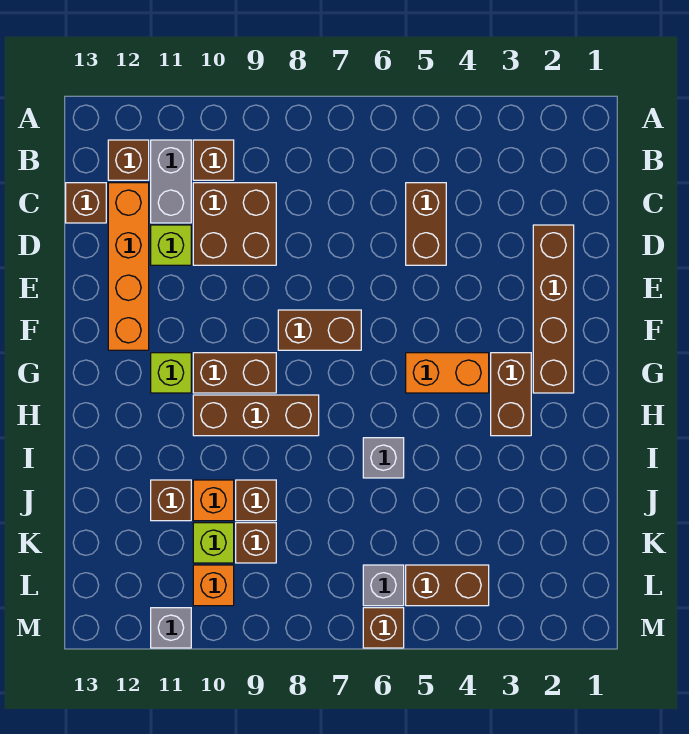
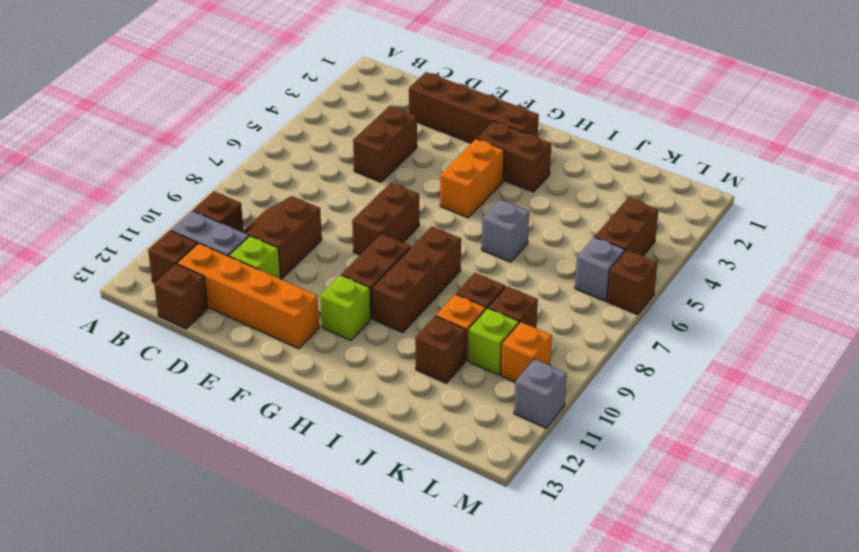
brown brick C5:D5 level 1 -> brown brick D4:D5 level 1
brown brick C9:D10 level 1 -> brown slope C9:D10 level 1 top D

